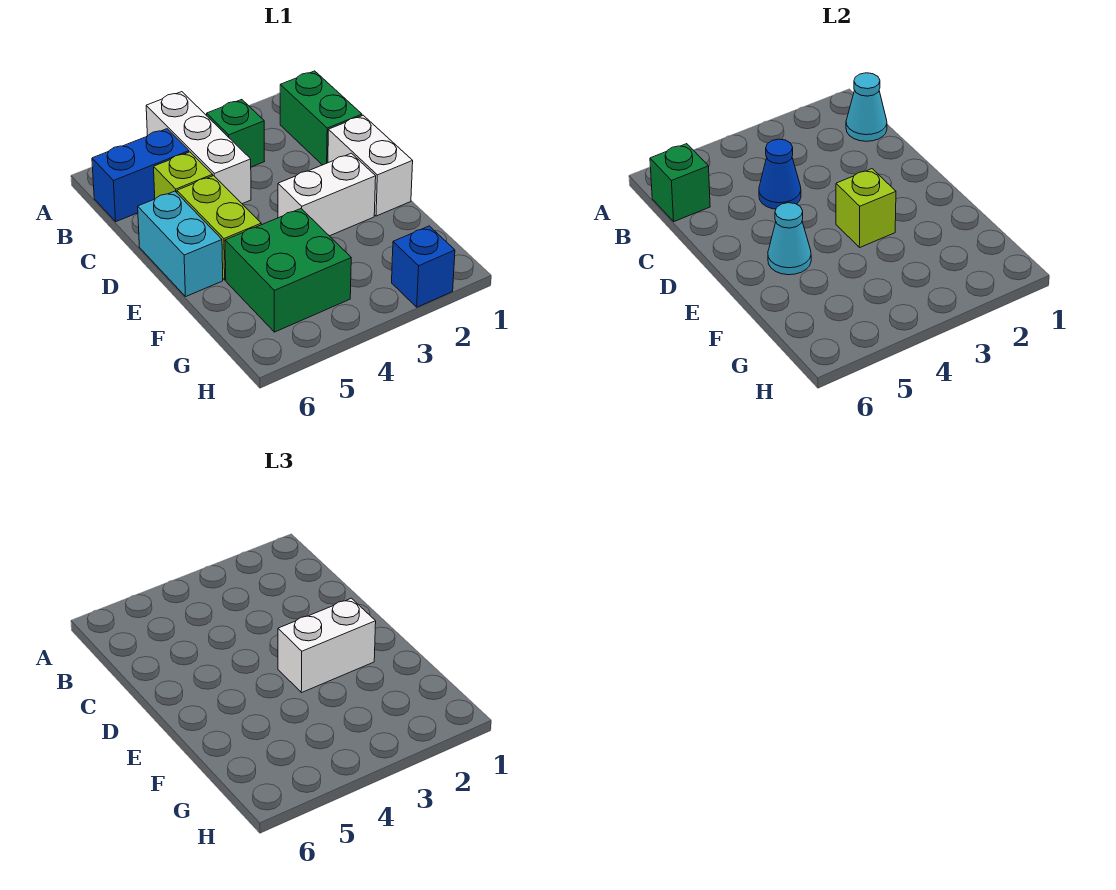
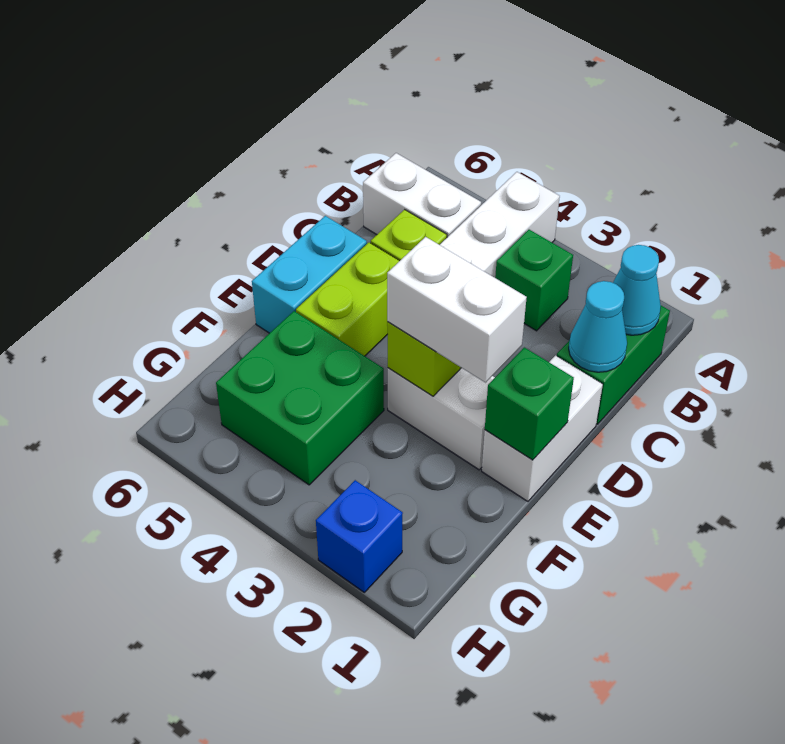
blue brick B5:B6 level 1 -> white brick B5:B6 level 1
green brick B6 level 2 -> green brick E1 level 2
blue cone C4 level 2 -> none
cyan cone E5 level 2 -> cyan cone C1 level 2

